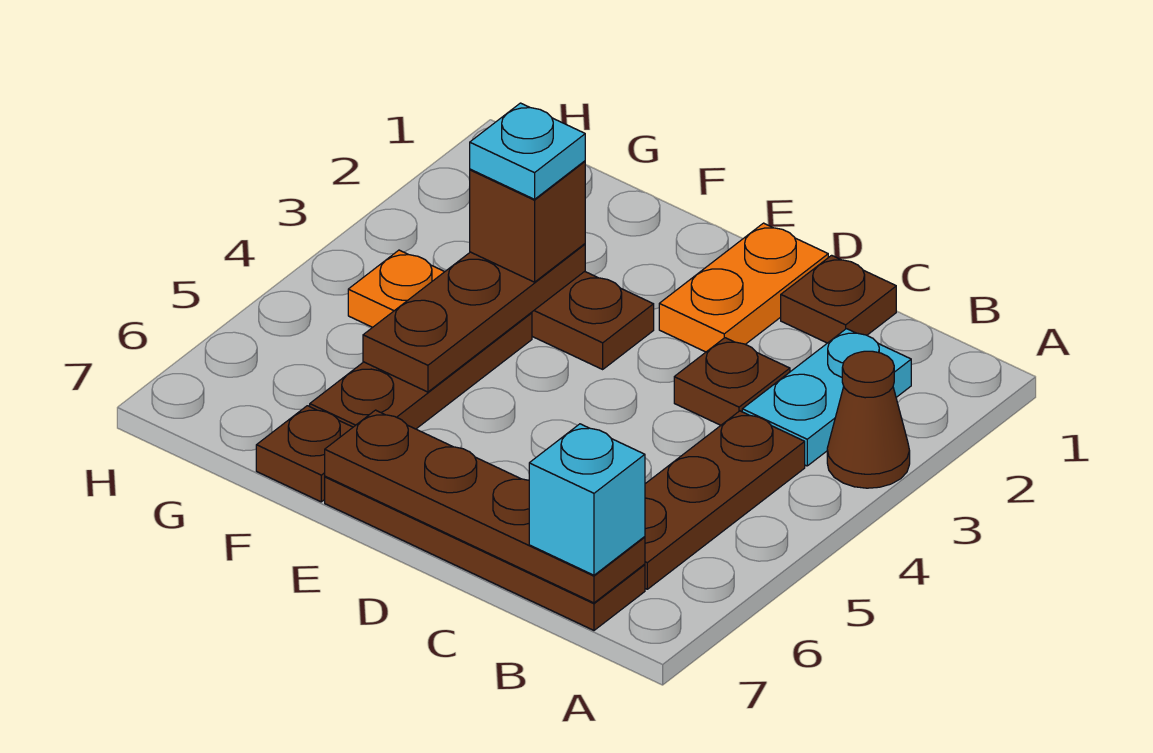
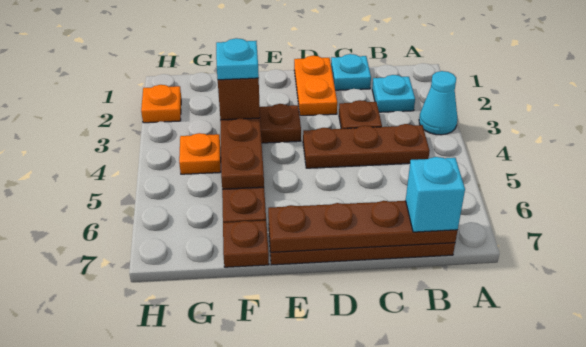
brown cone A3 level 1 -> cyan cone A3 level 1
cyan plate B2:B3 level 1 -> cyan plate B2 level 1
brown plate B4:B6 level 1 -> brown plate B4:D4 level 1
brown plate C1 level 1 -> cyan plate C1 level 1
none -> orange plate H2 level 1

